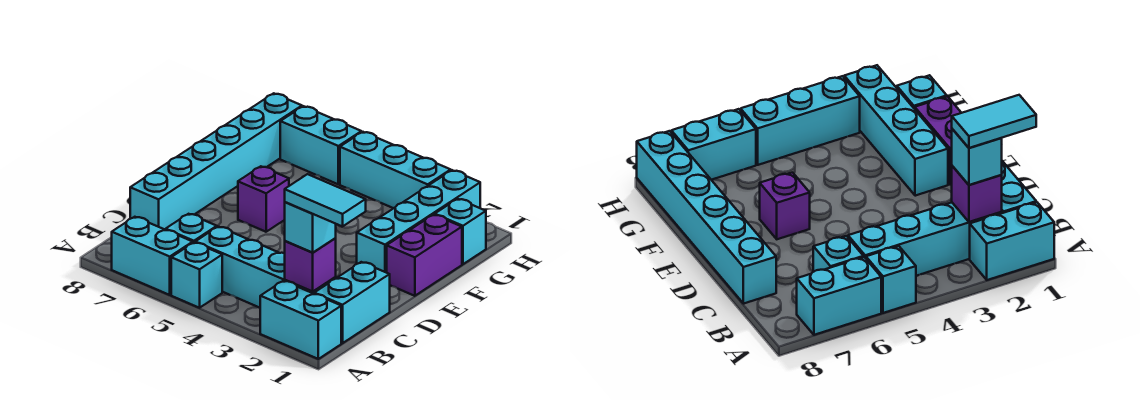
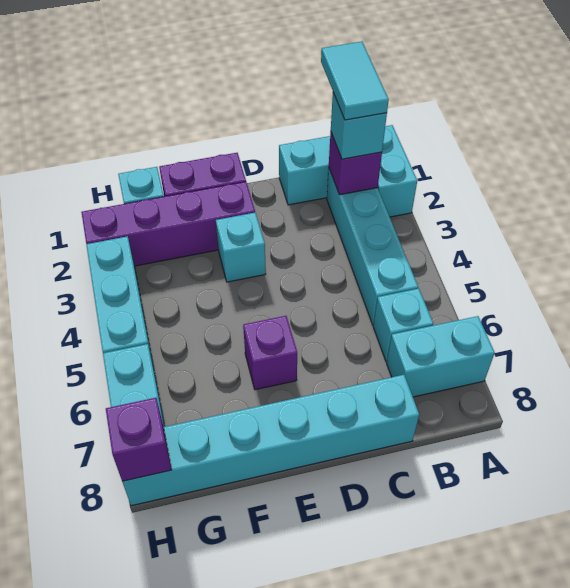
cyan brick A5 level 1 -> cyan brick E3 level 1
cyan brick A6:A7 level 1 -> cyan brick A7:B7 level 1
cyan brick E2:H2 level 1 -> purple brick E2:H2 level 1
none -> purple brick H8 level 2

